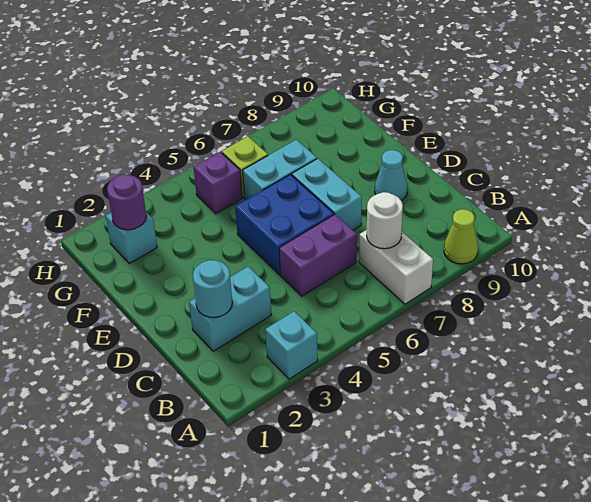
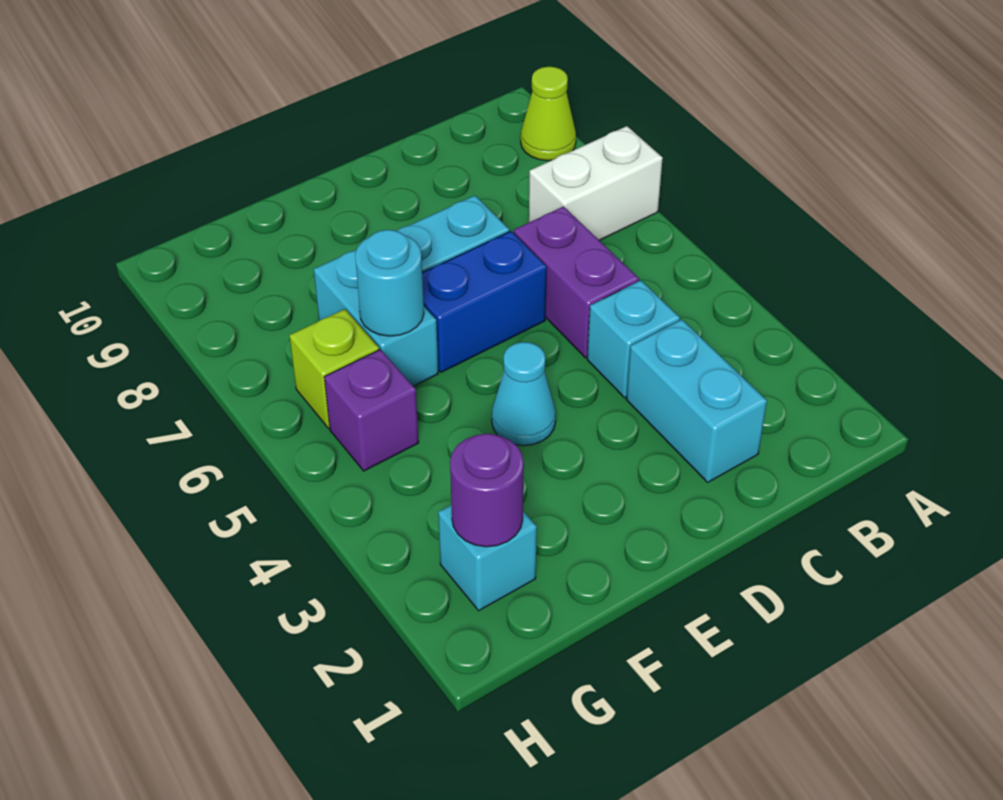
cyan brick A3 level 1 -> cyan brick C4 level 1
white round brick B7 level 2 -> none
cyan round brick C2 level 2 -> cyan round brick F6 level 2
blue brick D5:E6 level 1 -> blue brick D6:E6 level 1
cyan cone D9 level 1 -> cyan cone E4 level 1

